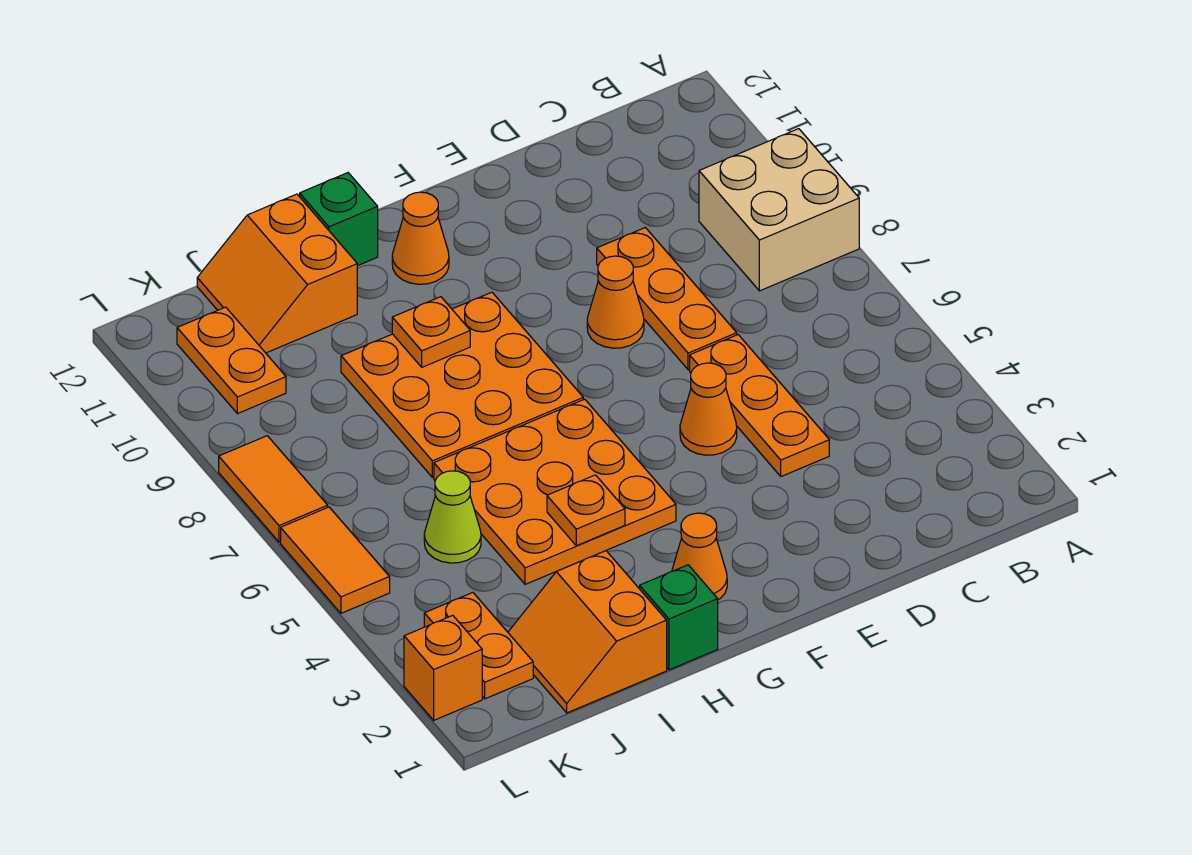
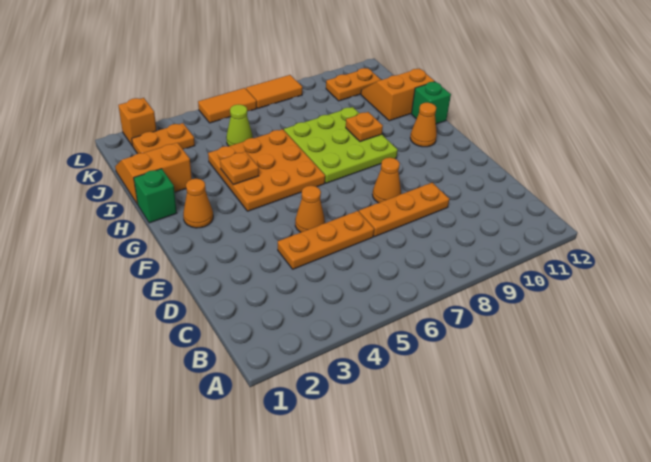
tan brick A8:B9 level 1 -> none
orange plate G7:I9 level 1 -> lime plate G7:I9 level 1

